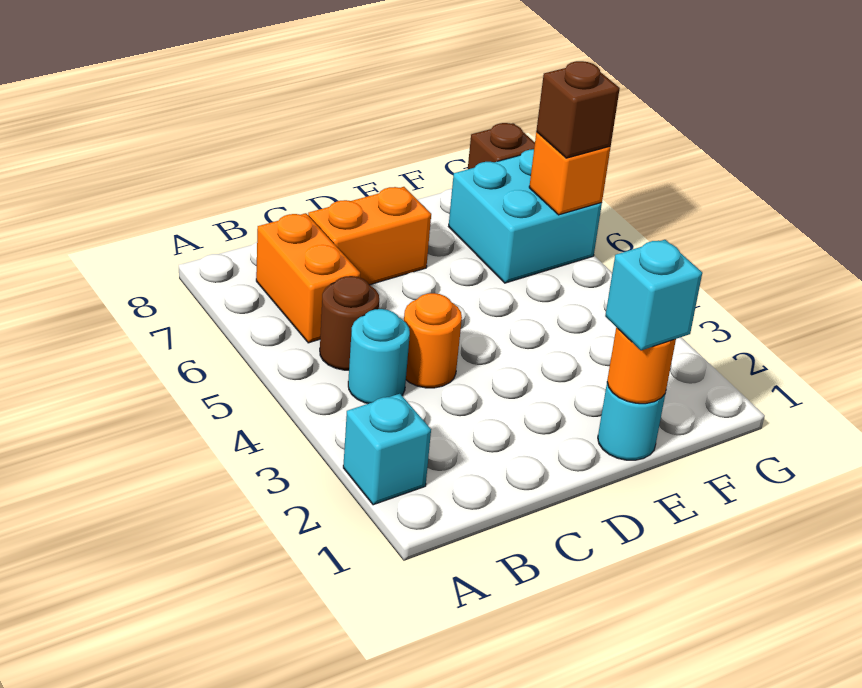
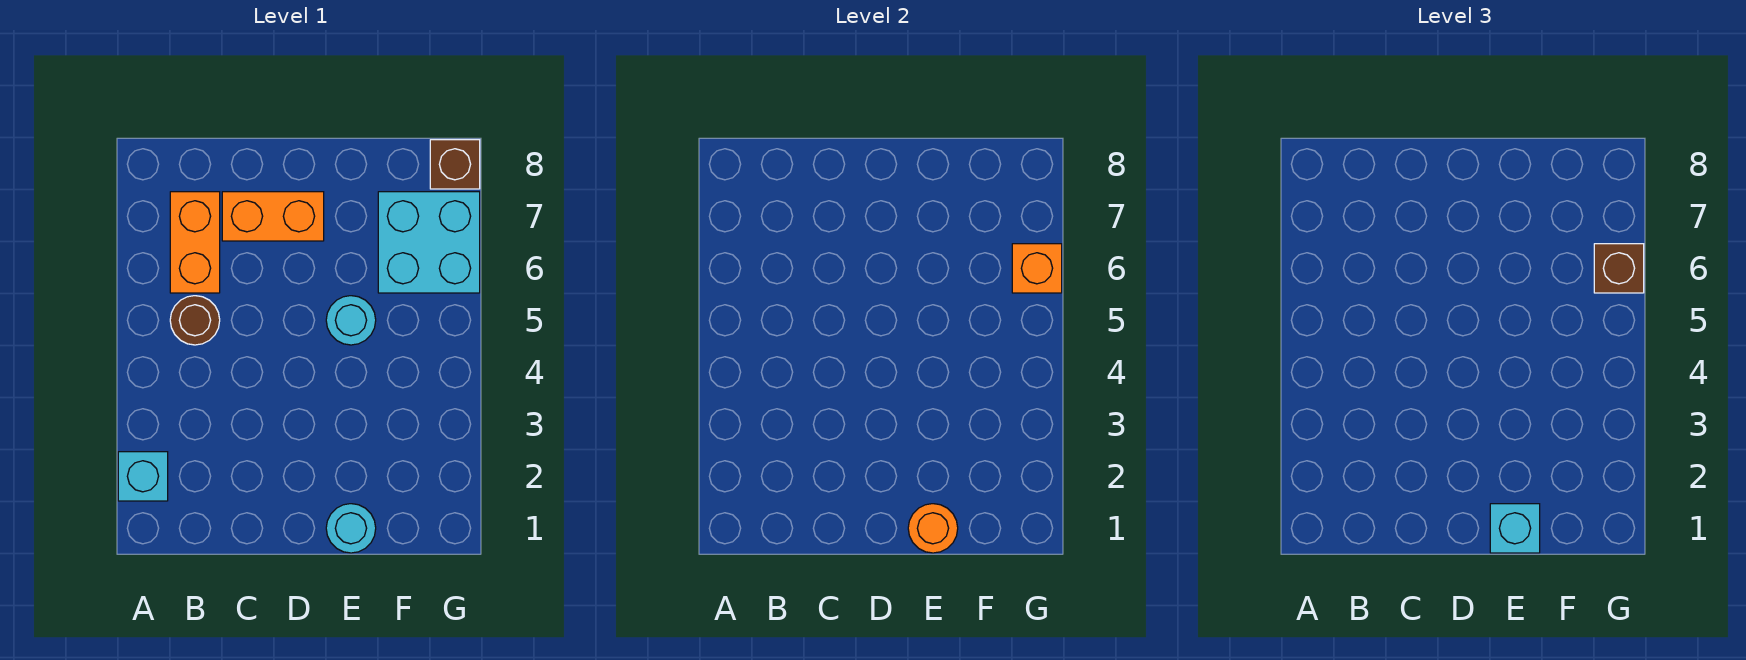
cyan round brick B4 level 1 -> cyan round brick E5 level 1
orange round brick C4 level 1 -> none

